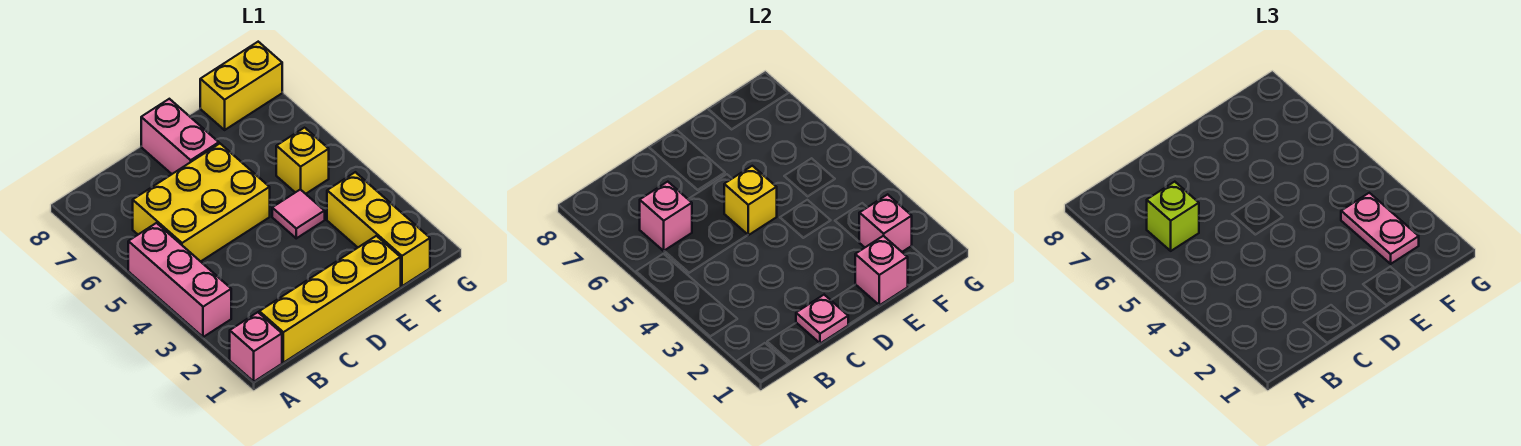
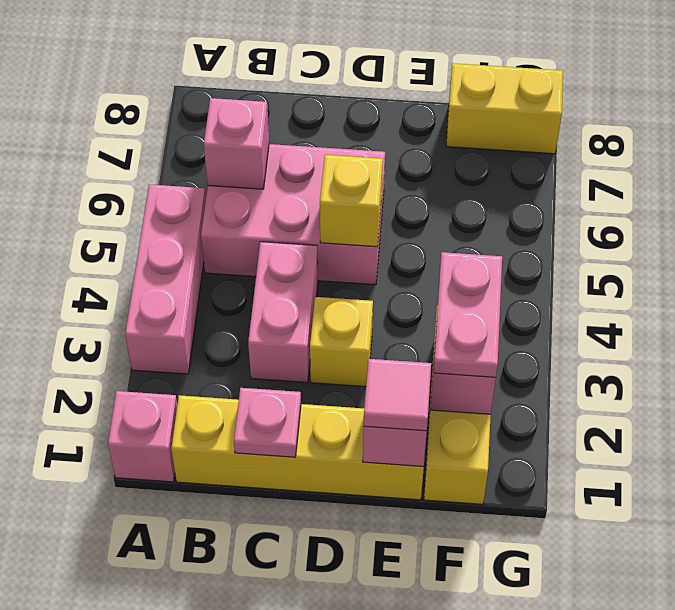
yellow brick B5:D6 level 1 -> pink brick B5:D6 level 1
lime brick B6 level 3 -> none
pink brick D7:D8 level 1 -> pink brick C3:C4 level 1
pink tile E4 level 1 -> pink tile E1 level 3
yellow brick F5 level 1 -> yellow brick D3 level 1

